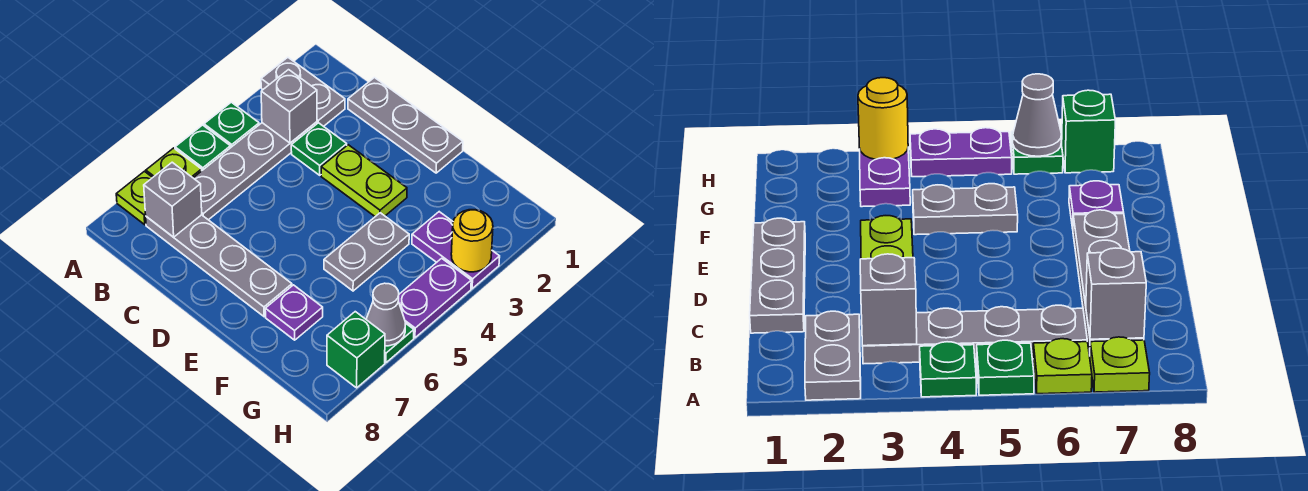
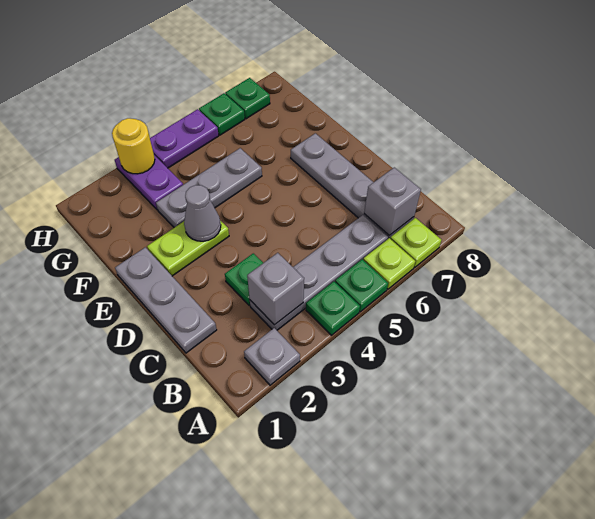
grey plate A2:B2 level 1 -> grey plate A2 level 1
lime plate D3:E3 level 1 -> lime plate E2:E3 level 1
grey plate F4:F5 level 1 -> grey plate F3:F5 level 1
purple plate F7 level 1 -> none
grey cone H6 level 2 -> grey cone E3 level 2
green brick H7 level 1 -> green plate H7 level 1

